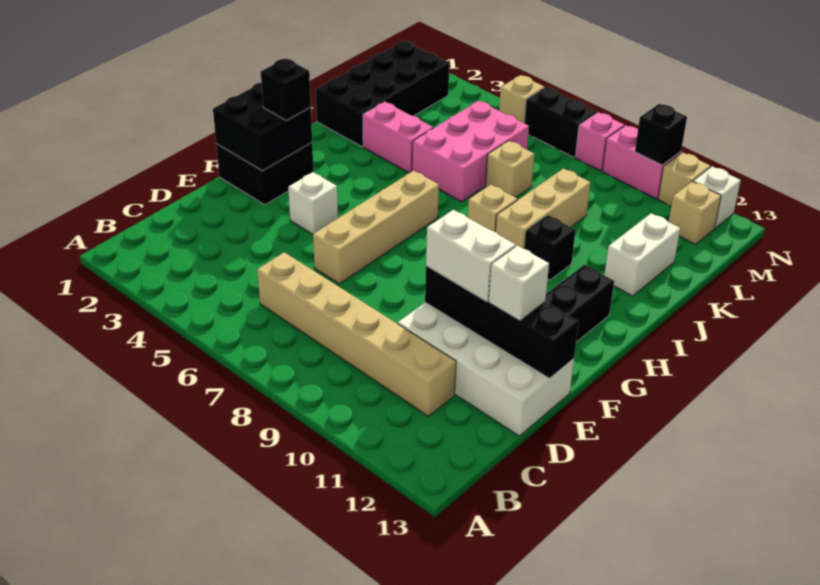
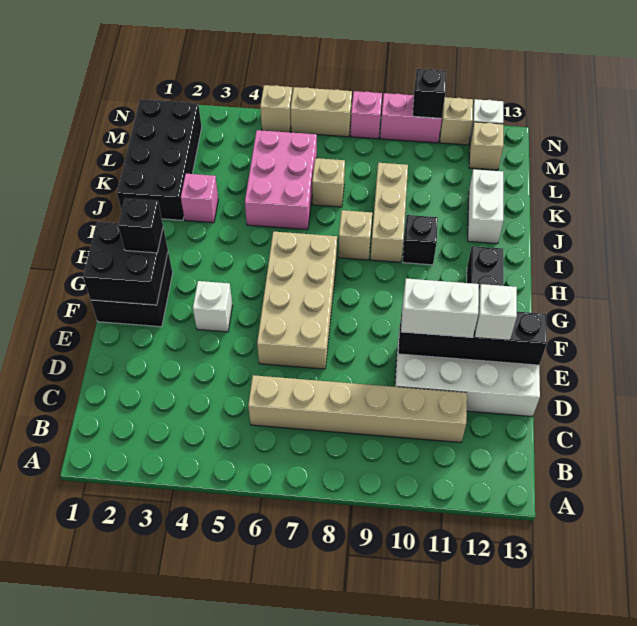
tan brick E6:H6 level 1 -> tan brick E6:H7 level 1
pink brick J3:J4 level 1 -> pink brick J3 level 1
black brick N6:N7 level 1 -> tan brick N6:N7 level 1

